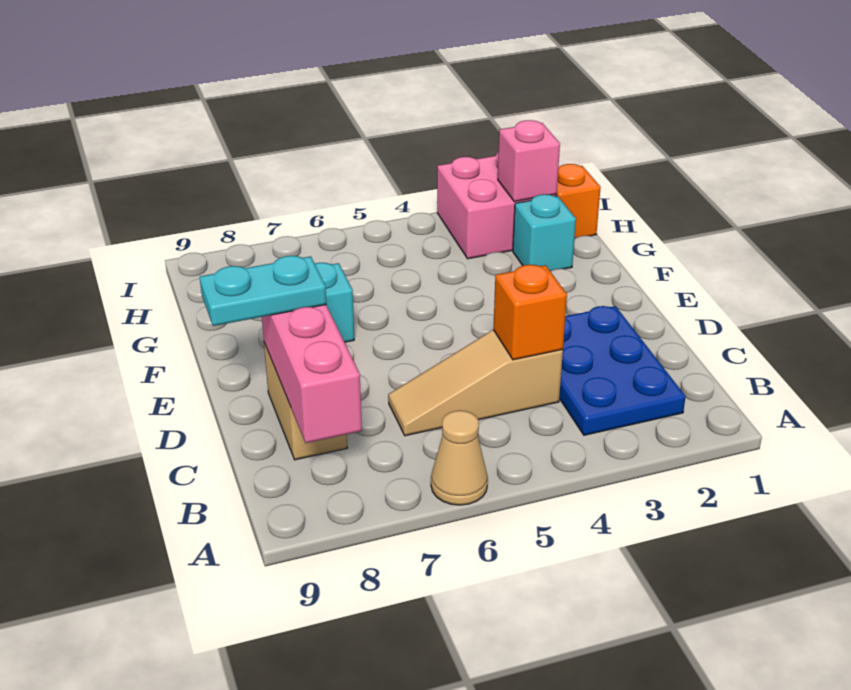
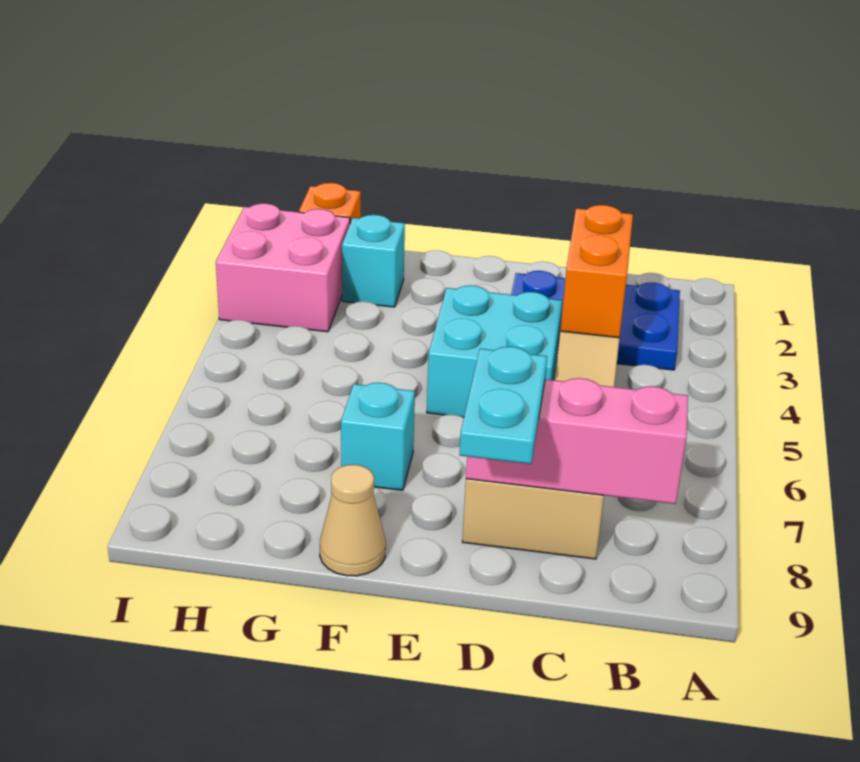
tan cone A6 level 1 -> tan cone F9 level 1
orange brick C4 level 2 -> orange brick C3:C4 level 2
none -> cyan brick D4:E5 level 1
pink brick H2 level 2 -> none

